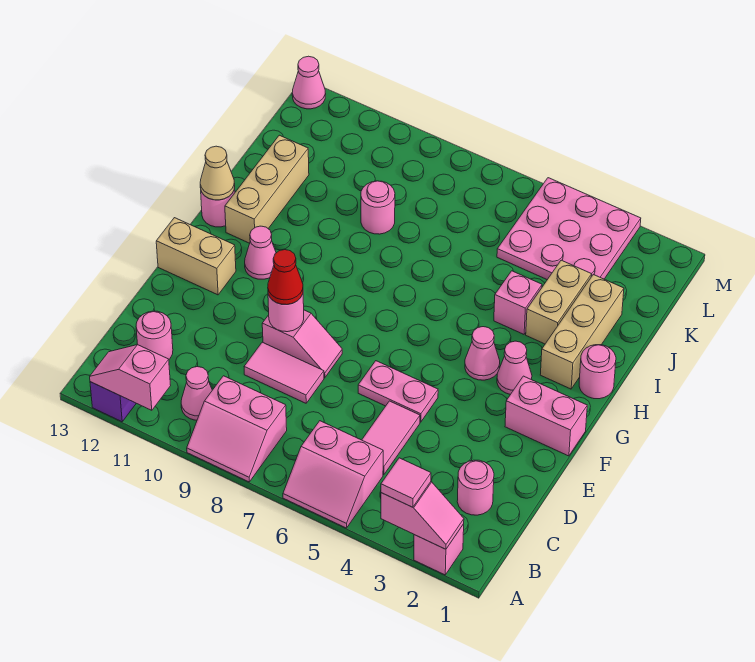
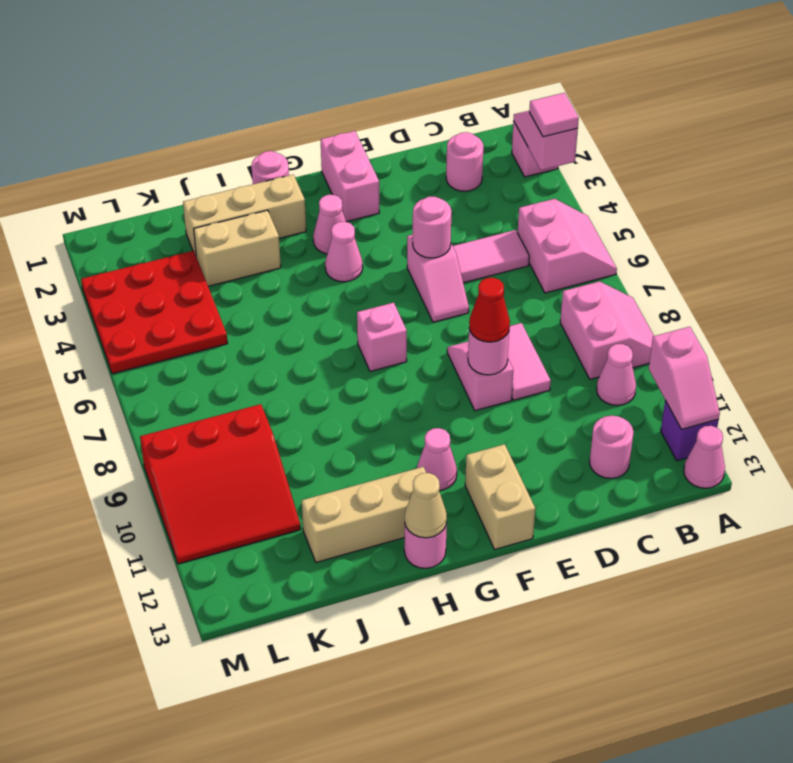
pink plate E5:E6 level 1 -> pink slope E5:E6 level 1 top 5
pink brick I4 level 1 -> pink brick G7 level 1
pink round brick J9 level 1 -> pink round brick E5 level 2
pink plate K3:M5 level 1 -> red plate K3:M5 level 1
none -> red slope K9:M11 level 1 top 9
pink cone M13 level 1 -> pink cone A13 level 1

